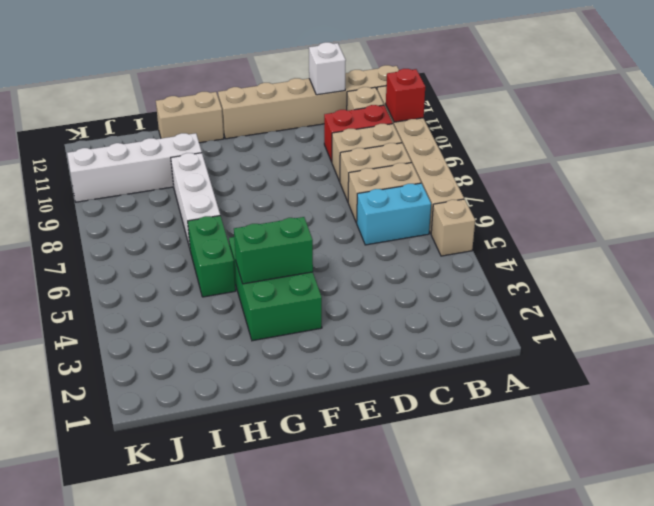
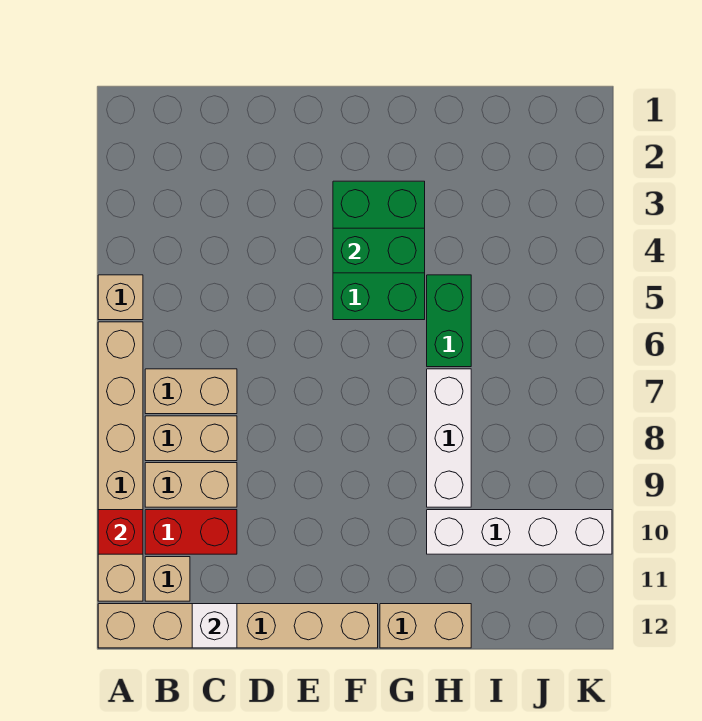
cyan brick B6:C6 level 1 -> none

